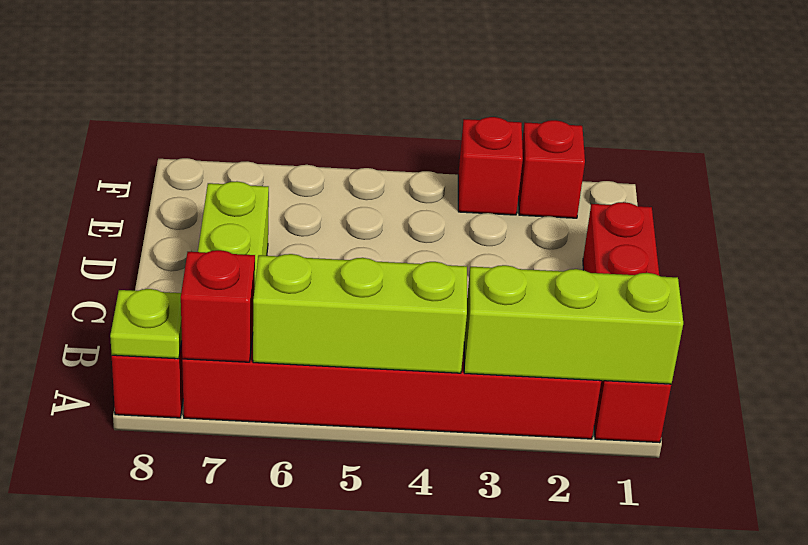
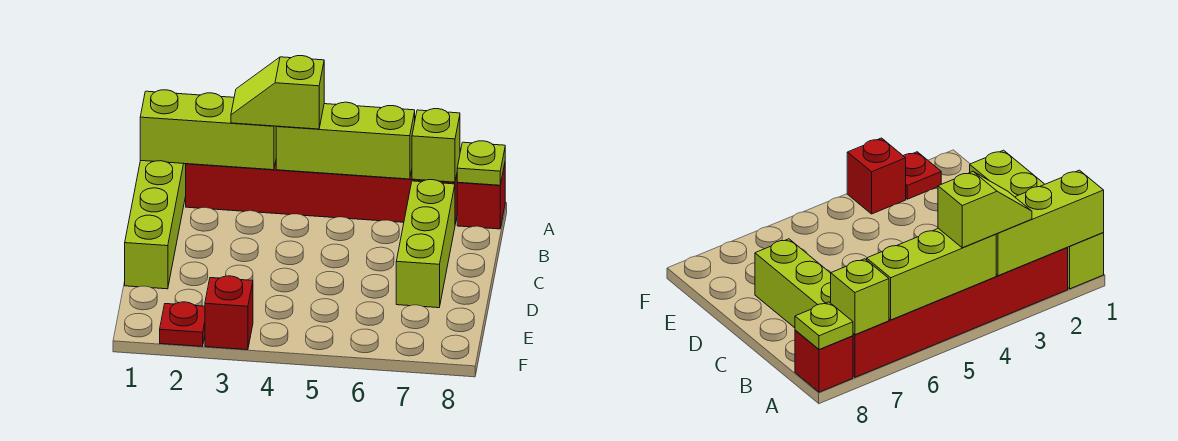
red brick A1:D1 level 1 -> lime brick A1:D1 level 1
none -> lime slope A3:A4 level 3 top 4
red brick A7 level 2 -> lime brick A7 level 2
red brick F2 level 1 -> red plate F2 level 1

